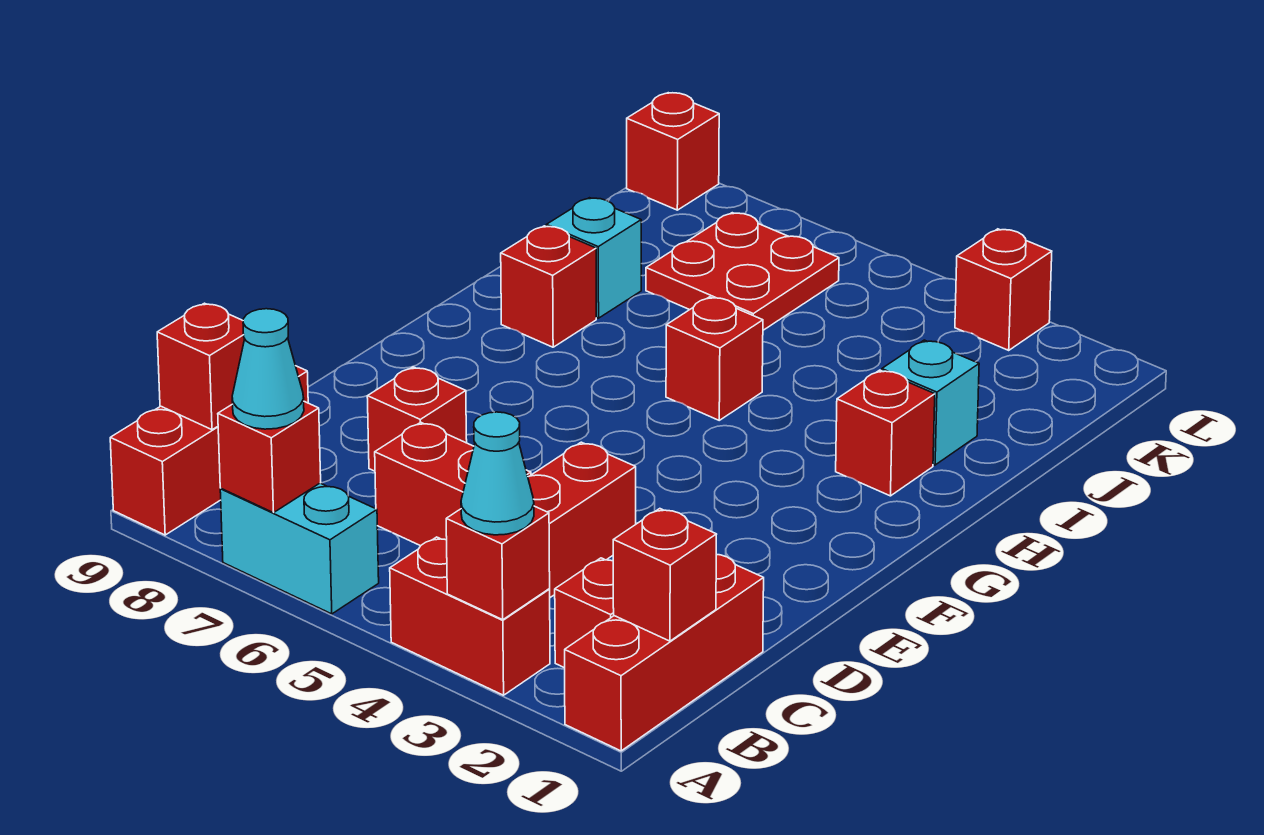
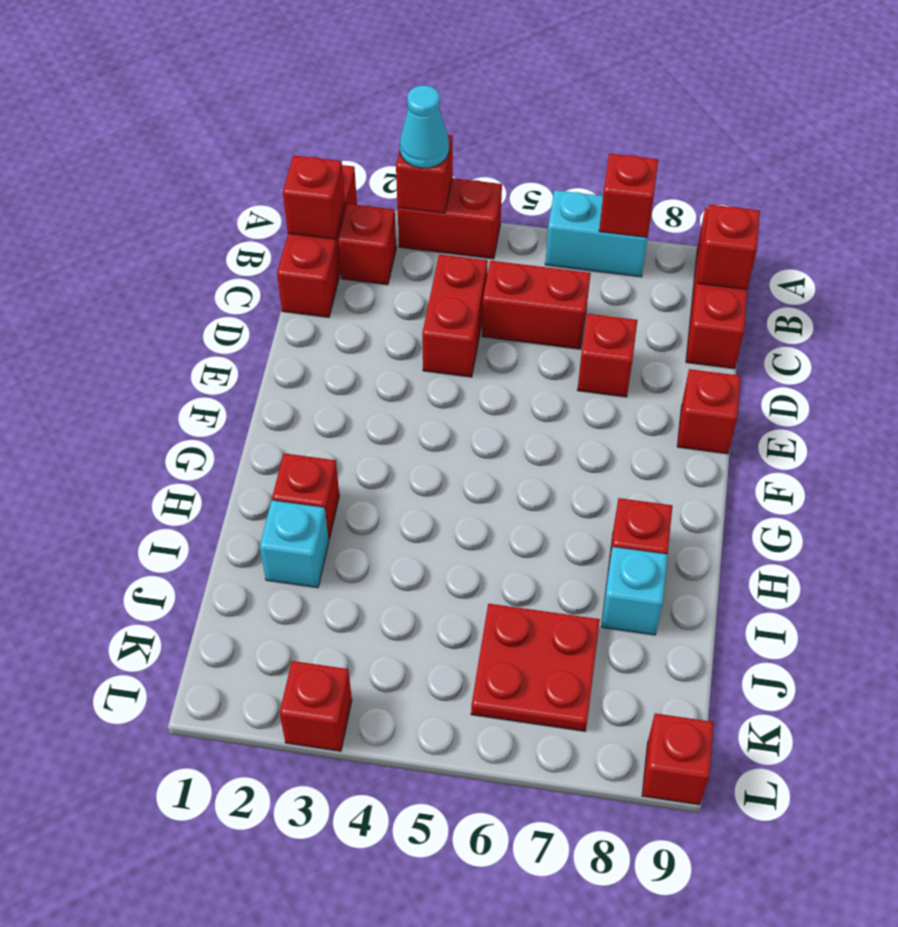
cyan cone A7 level 3 -> none
red brick H5 level 1 -> red brick E9 level 1

